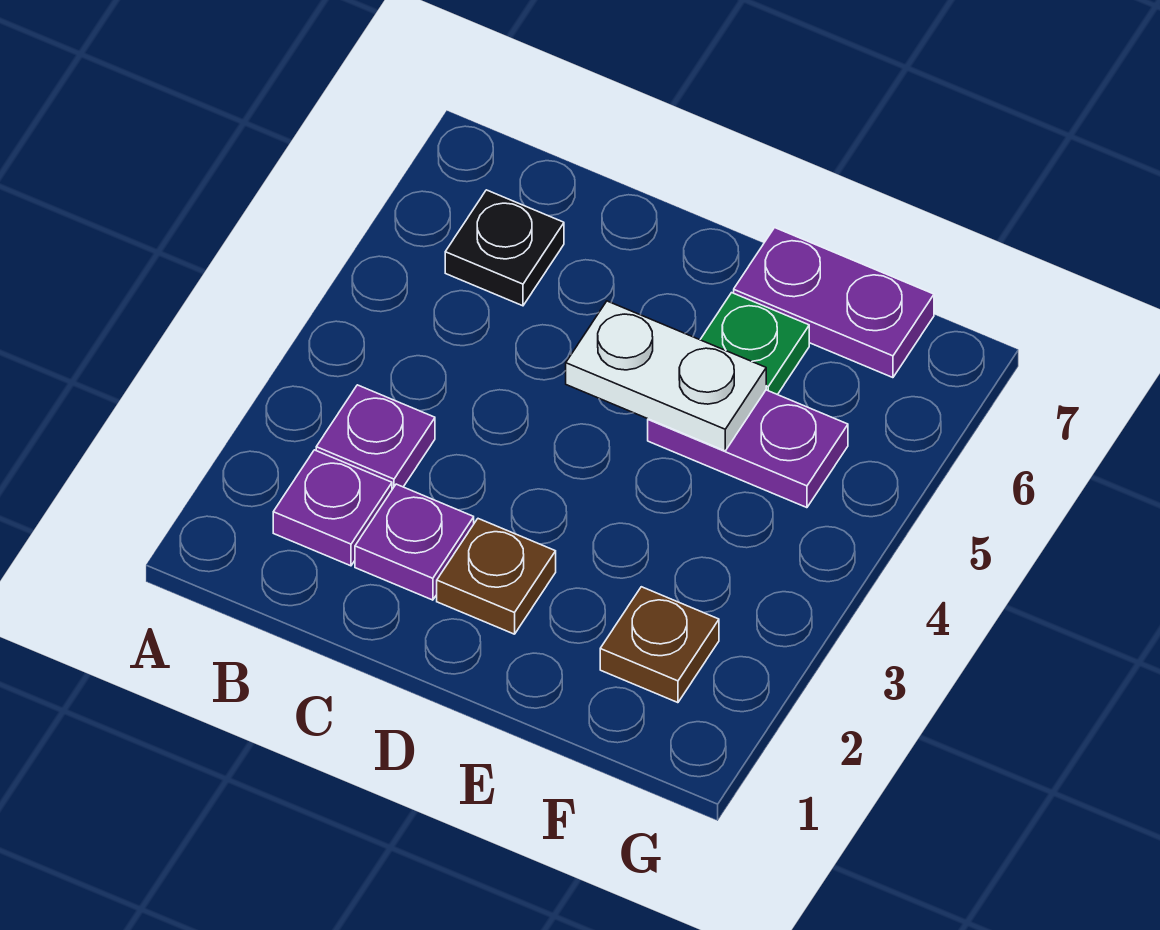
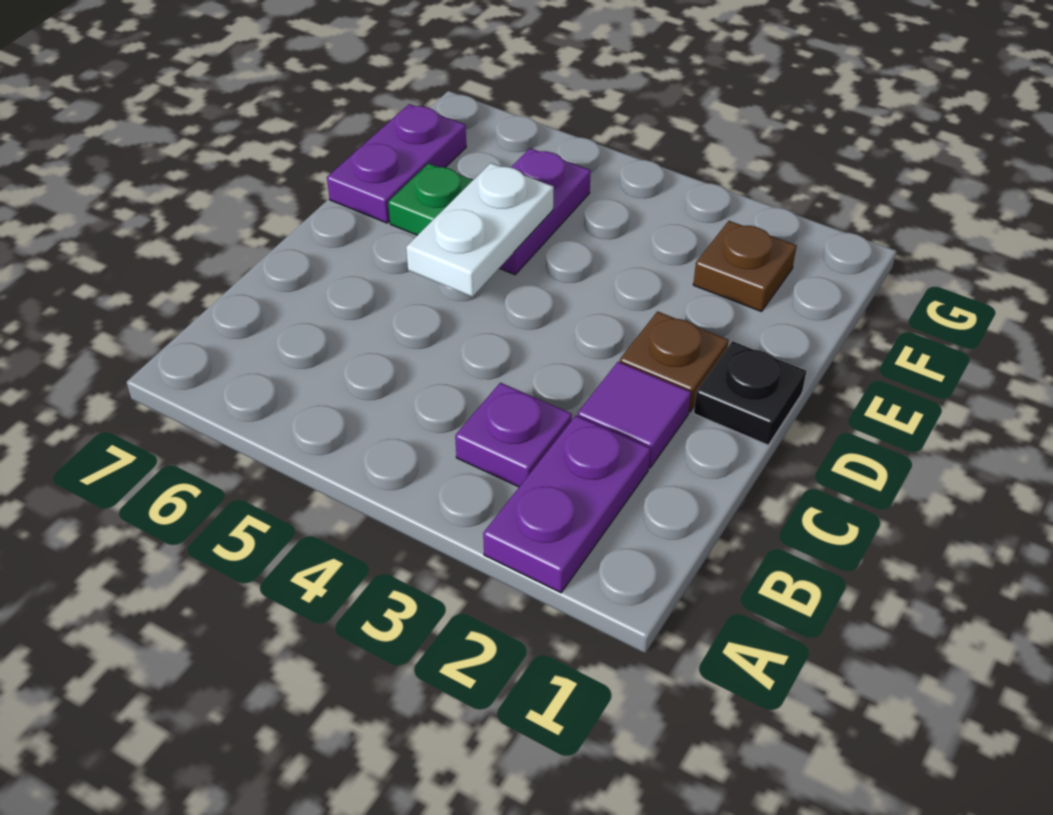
purple plate B2 level 1 -> purple plate A2:B2 level 1
black plate B6 level 1 -> black plate D1 level 1
purple plate C2 level 1 -> purple tile C2 level 1

